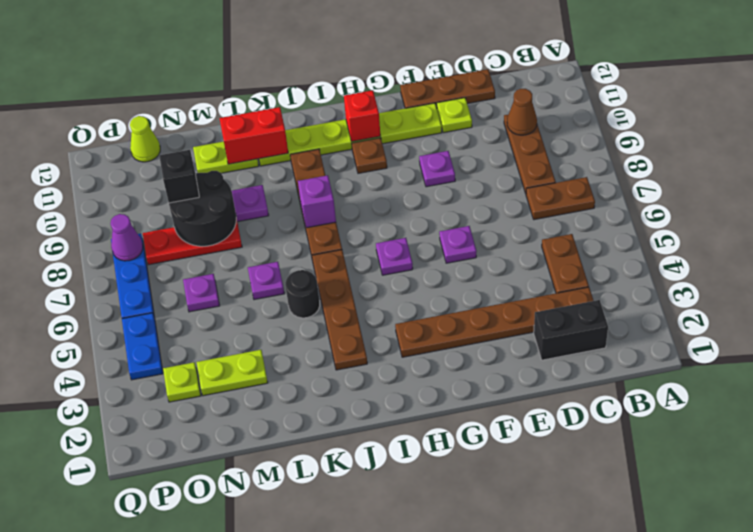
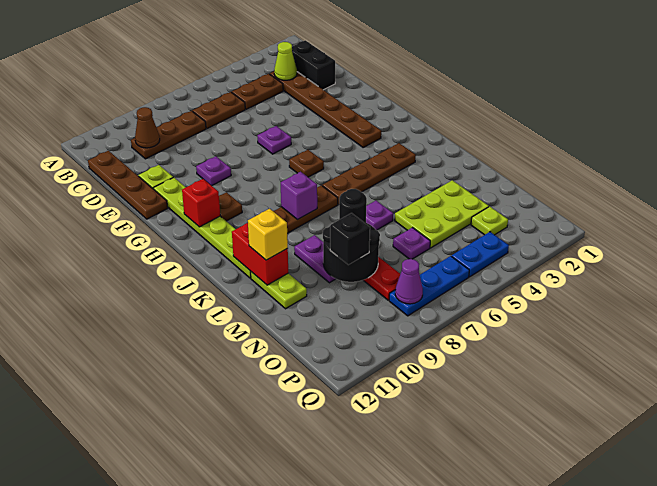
brown plate B7:C7 level 1 -> brown plate C6:C7 level 1
brown plate D12:F12 level 1 -> brown plate C12:F12 level 1
purple plate H6 level 1 -> brown plate H6 level 1
black round brick K5 level 1 -> black round brick M8 level 3
none -> yellow brick L11 level 3
lime plate M3:N3 level 1 -> lime plate M3:N5 level 1
lime cone O12 level 1 -> lime cone C3 level 2

